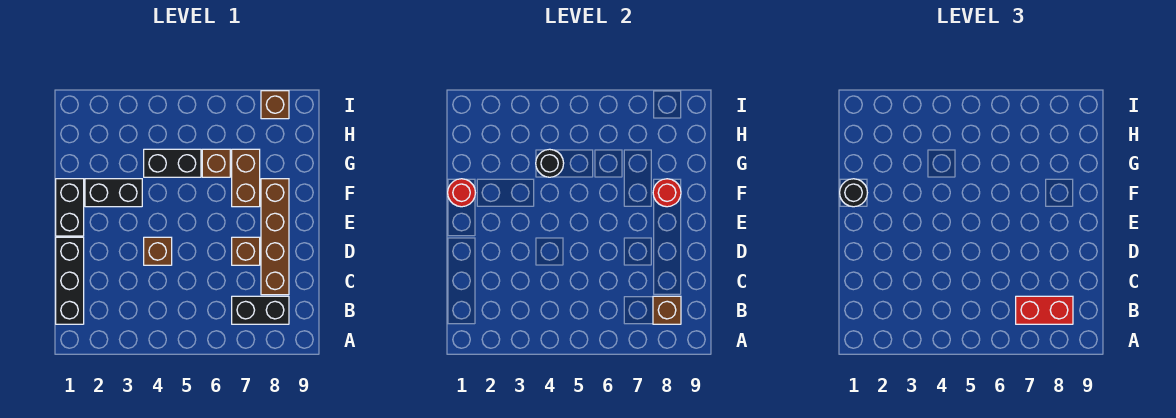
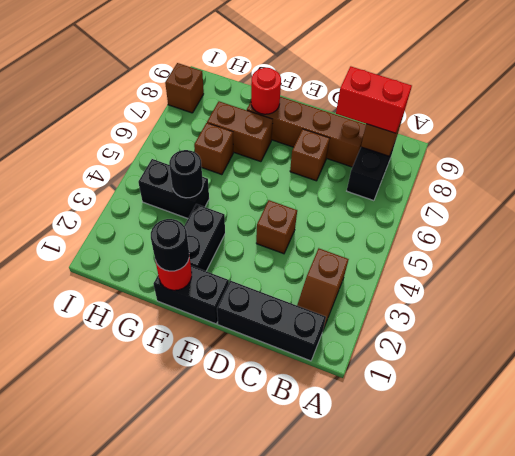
none -> brown slope B2:B3 level 1 top 3
red brick B7:B8 level 3 -> red brick B8:C8 level 3
black brick G4:G5 level 1 -> black brick G4:H4 level 1

